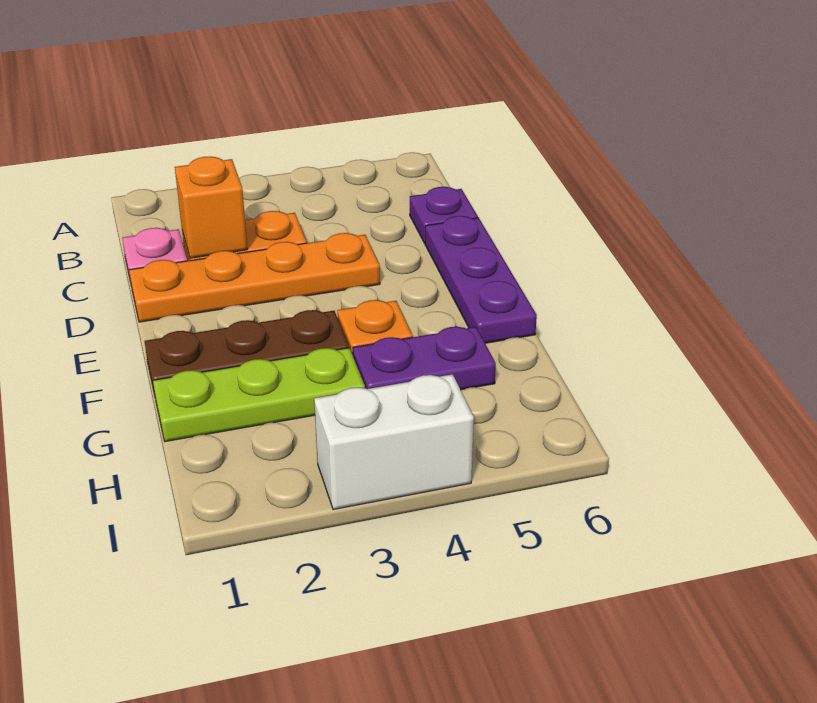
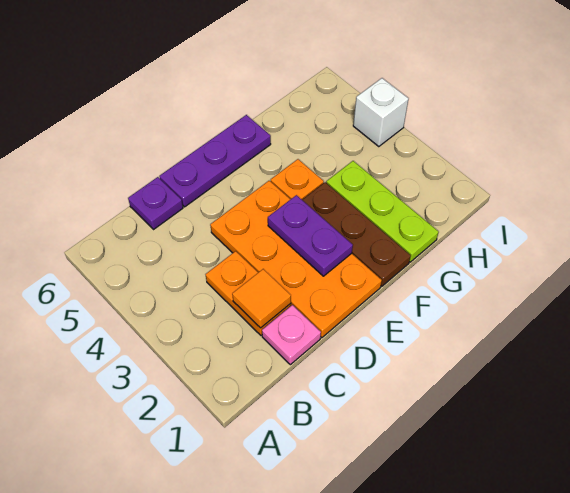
orange brick C2 level 2 -> orange tile C2 level 2
orange plate D1:D4 level 1 -> orange plate D1:E4 level 1
purple plate G4:G5 level 1 -> purple plate E2:E3 level 2
white brick I3:I4 level 1 -> white brick I4 level 1

